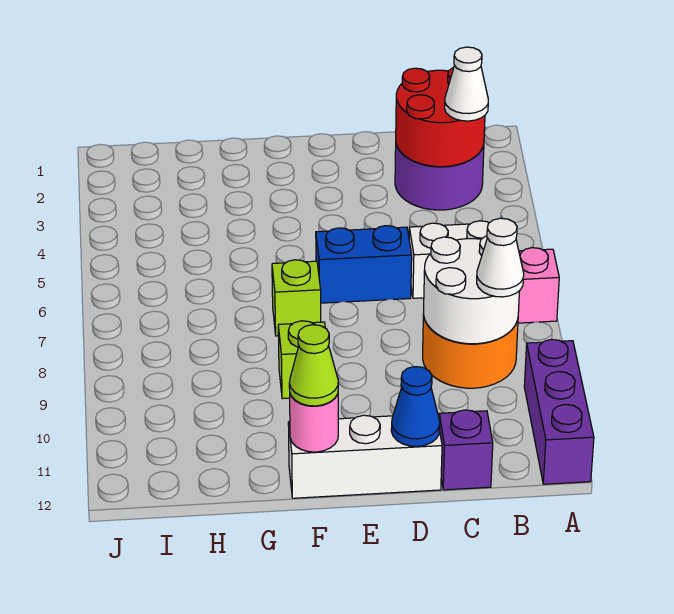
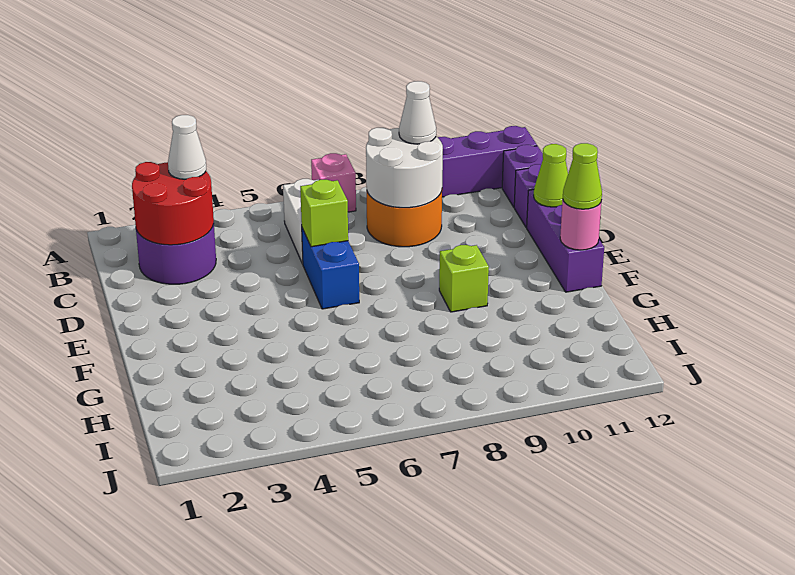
none -> purple brick B12 level 1
white brick D12:F12 level 1 -> purple brick D12:F12 level 1
blue cone D12 level 2 -> lime cone D12 level 2
lime brick F7 level 1 -> lime brick D6 level 2

